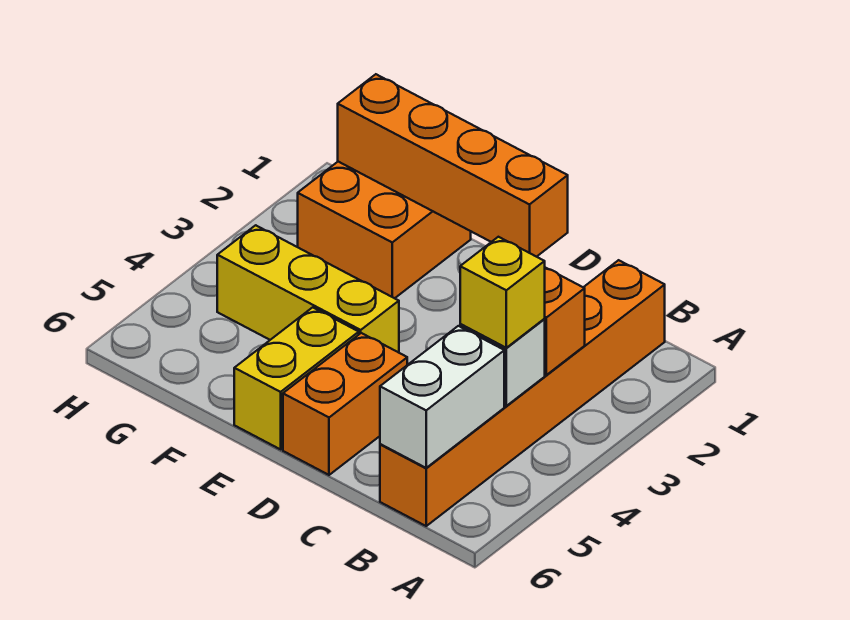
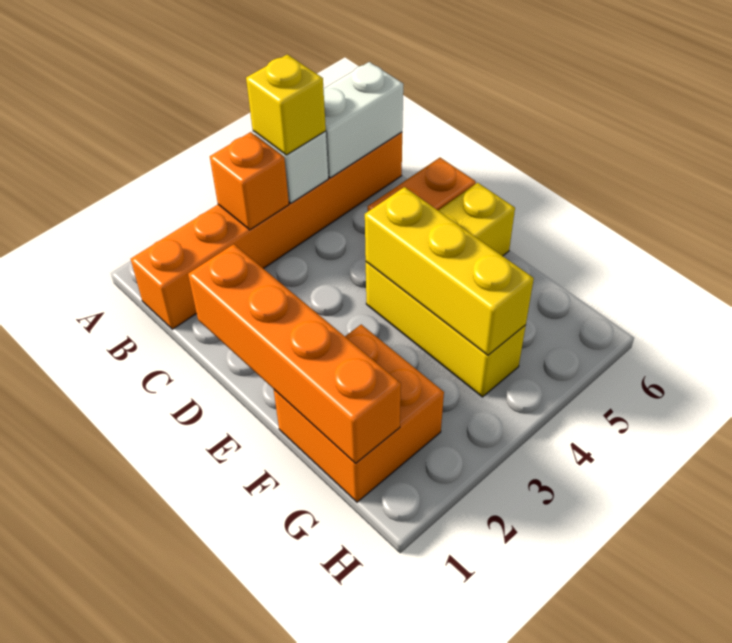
none -> yellow brick E4:G4 level 2

